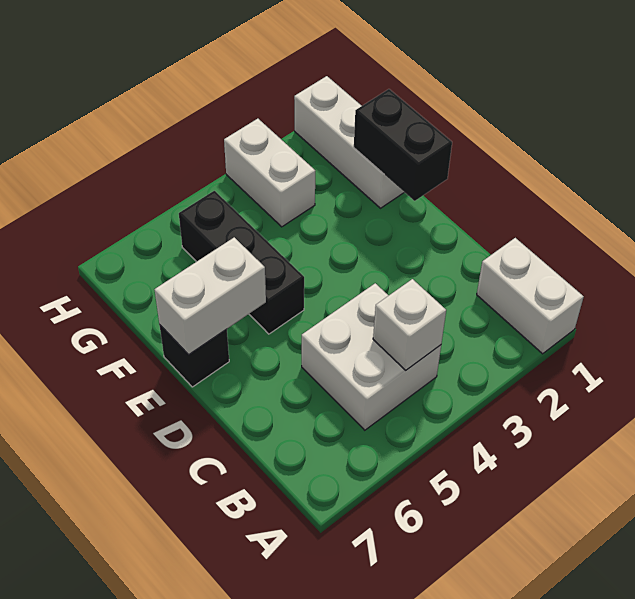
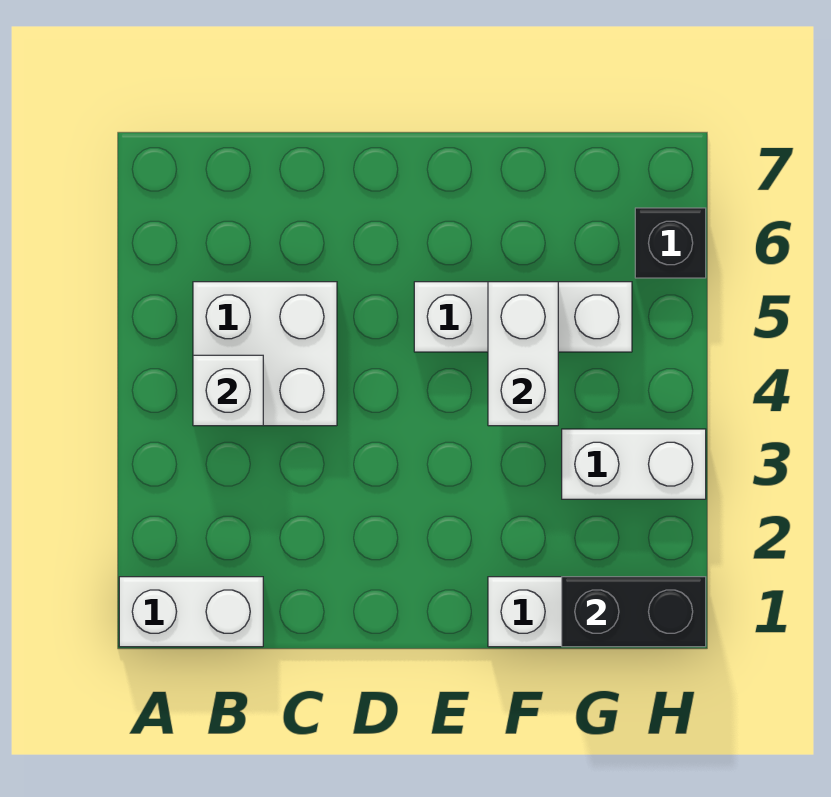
black brick E1:F1 level 2 -> black brick G1:H1 level 2
black brick E5:G5 level 1 -> white brick E5:G5 level 1
white brick E6:E7 level 2 -> white brick F4:F5 level 2
black brick E7 level 1 -> black brick H6 level 1

